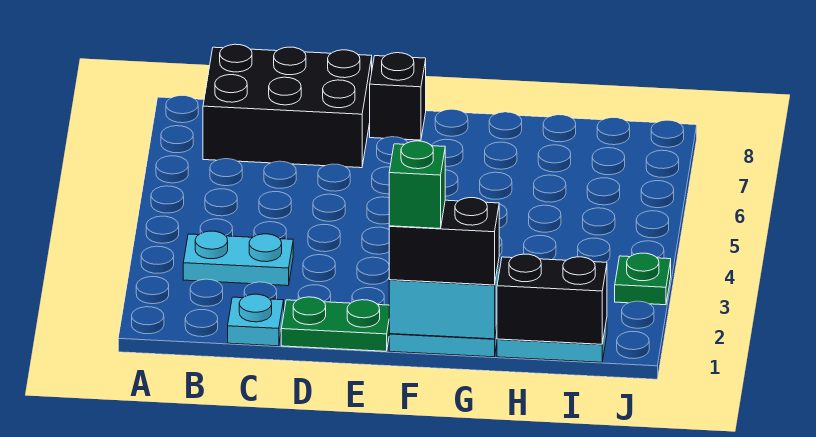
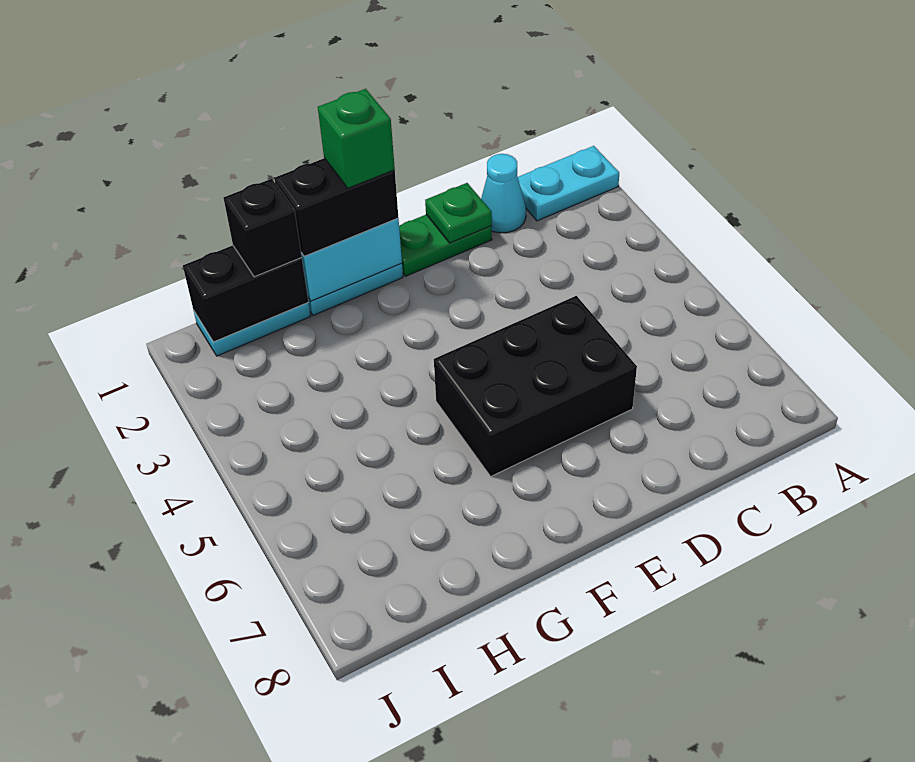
cyan plate B3:C3 level 1 -> cyan plate A1:B1 level 1
black brick B7:D8 level 1 -> black brick D5:F6 level 1
cyan plate C1 level 1 -> cyan cone C1 level 1
black brick E8 level 1 -> black brick H1 level 3
green plate J3 level 1 -> green plate D1 level 2

